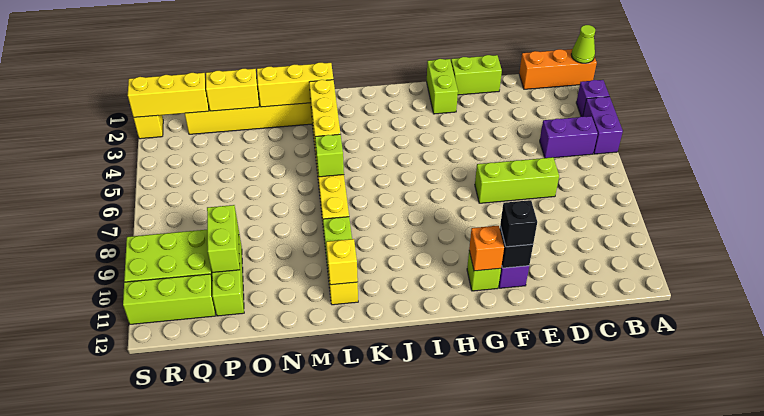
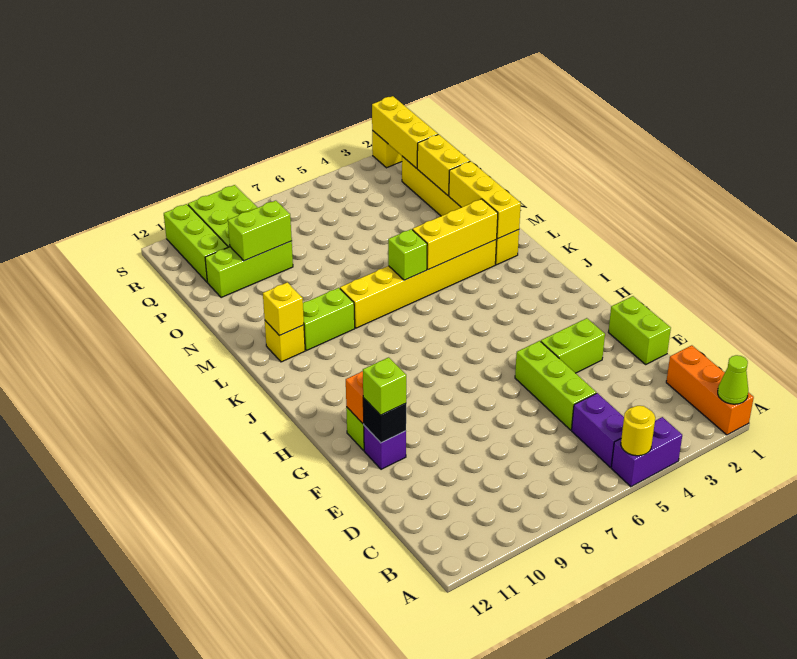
purple brick A3 level 1 -> none
none -> yellow round brick A5 level 2
lime brick D7:F7 level 1 -> lime brick D5:F5 level 1
black brick F11 level 3 -> lime brick F11 level 3
lime brick G1:G2 level 1 -> lime brick F3:F4 level 1

